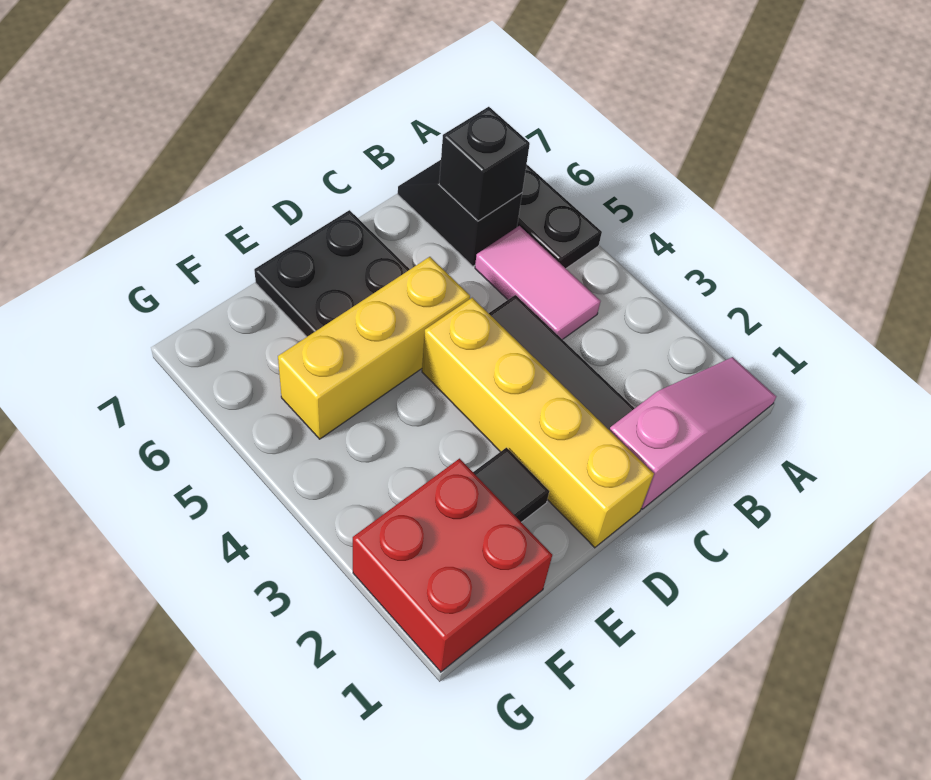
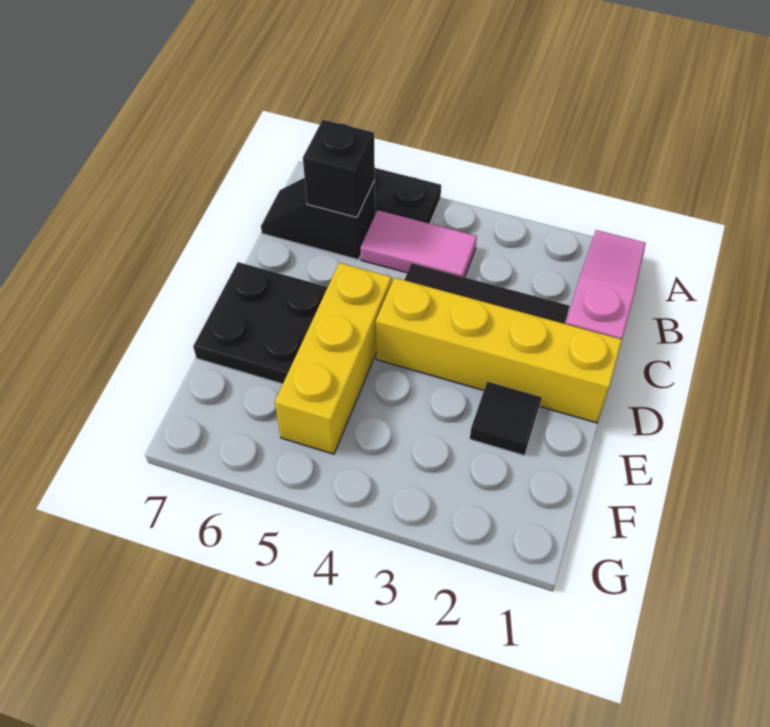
red brick F1:G2 level 1 -> none

